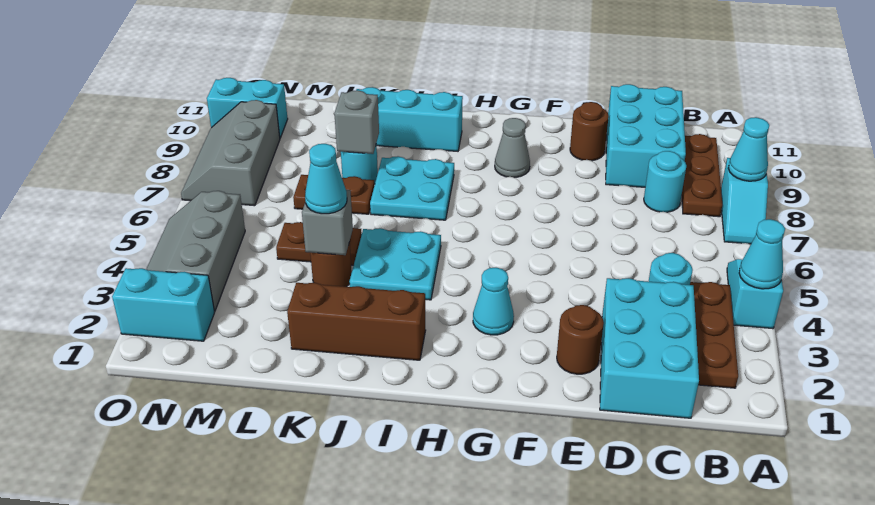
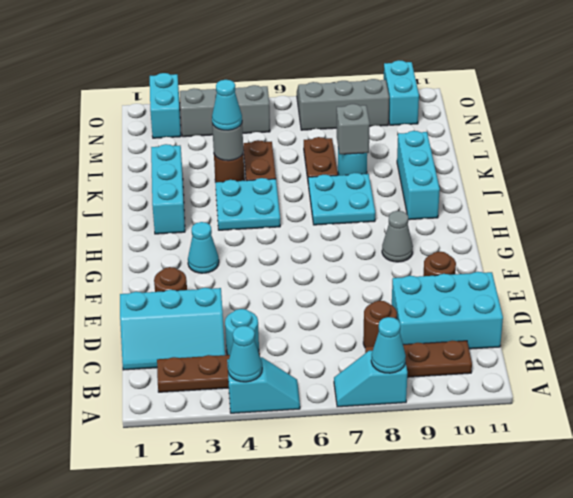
cyan brick C1:D3 level 1 -> cyan slope C1:D3 level 1 top D
cyan round brick C8 level 1 -> brown round brick C8 level 1
brown brick I2:K2 level 1 -> cyan brick I2:K2 level 1
grey brick K4 level 2 -> grey round brick K4 level 2

